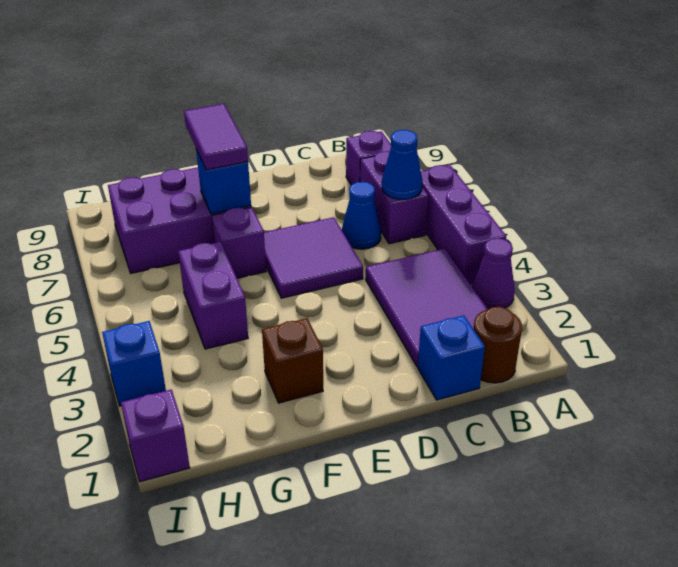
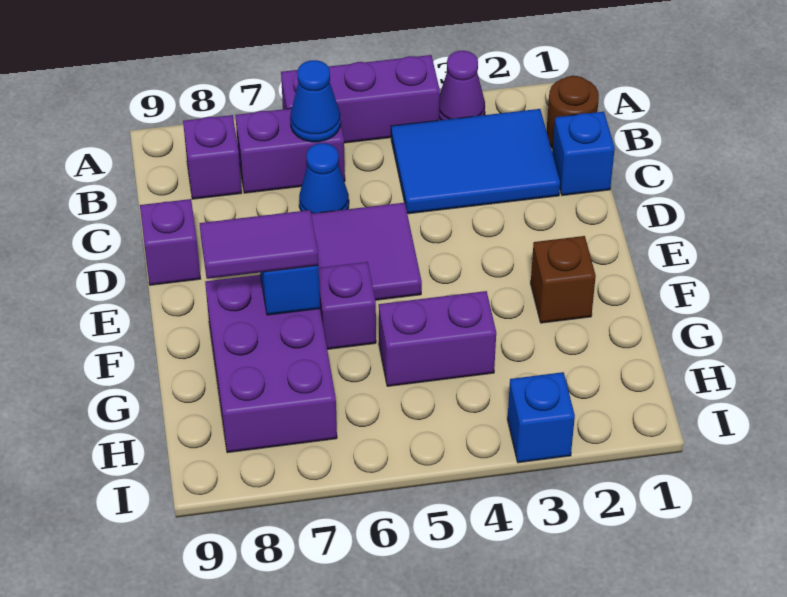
purple tile B2:C4 level 1 -> blue tile B2:C4 level 1
purple brick I1 level 1 -> purple brick D9 level 1

